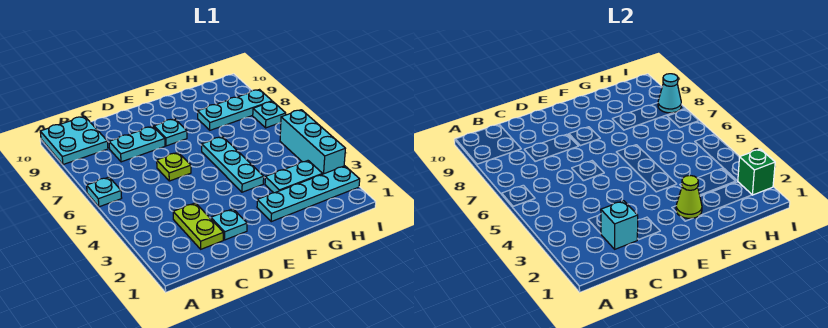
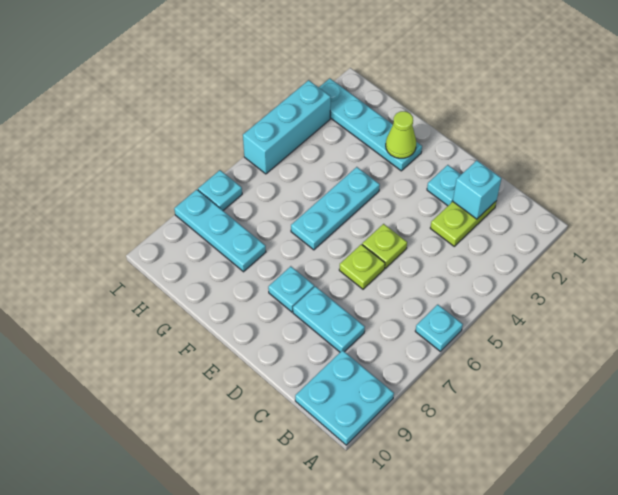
none -> lime plate D5 level 1
cyan plate G3:H3 level 1 -> none
green brick I2 level 2 -> none
cyan cone I8 level 2 -> none

